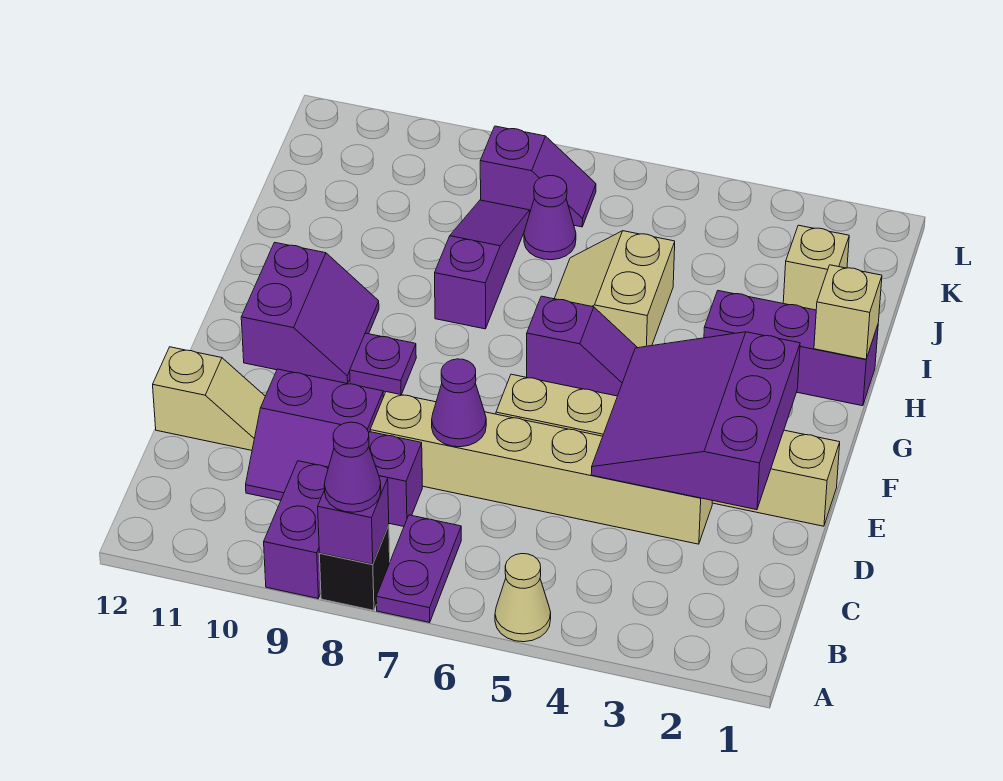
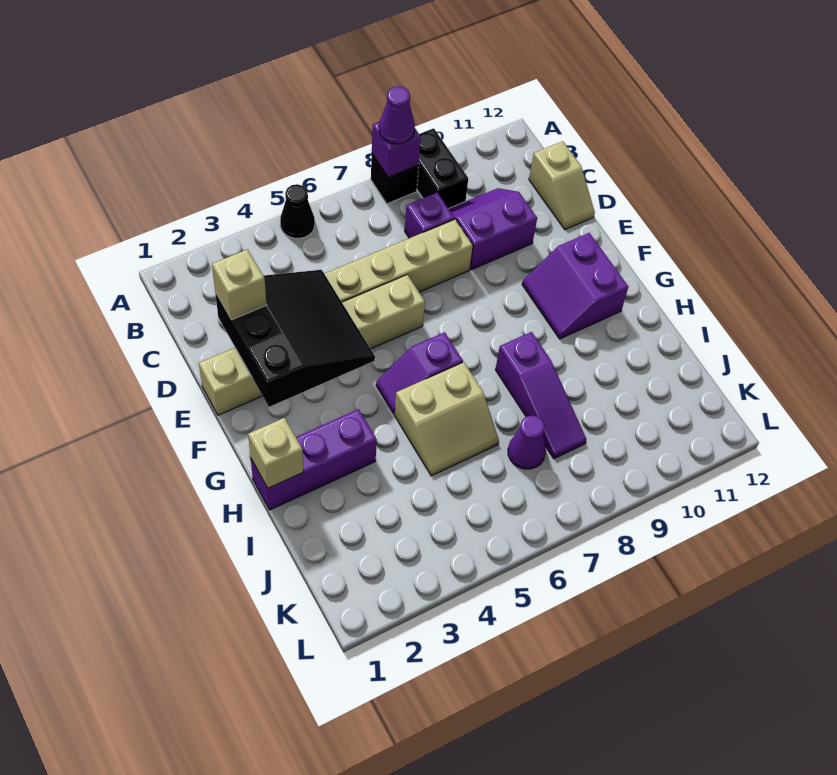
tan cone A5 level 1 -> black cone A5 level 1
purple plate A7:B7 level 1 -> none
purple brick A9:B9 level 1 -> black brick A9:B9 level 1
purple slope D2:F4 level 2 top 2 -> black slope D2:F4 level 2 top 2
purple cone D7 level 2 -> none
tan slope D11:D12 level 1 top 12 -> tan slope C12:D12 level 1 top C
purple plate F9 level 1 -> none
tan slope H5:I6 level 1 top 5 -> tan slope H5:I6 level 1 top H
tan brick J2 level 1 -> tan brick D2 level 3
purple slope K7:K8 level 1 top 8 -> none

